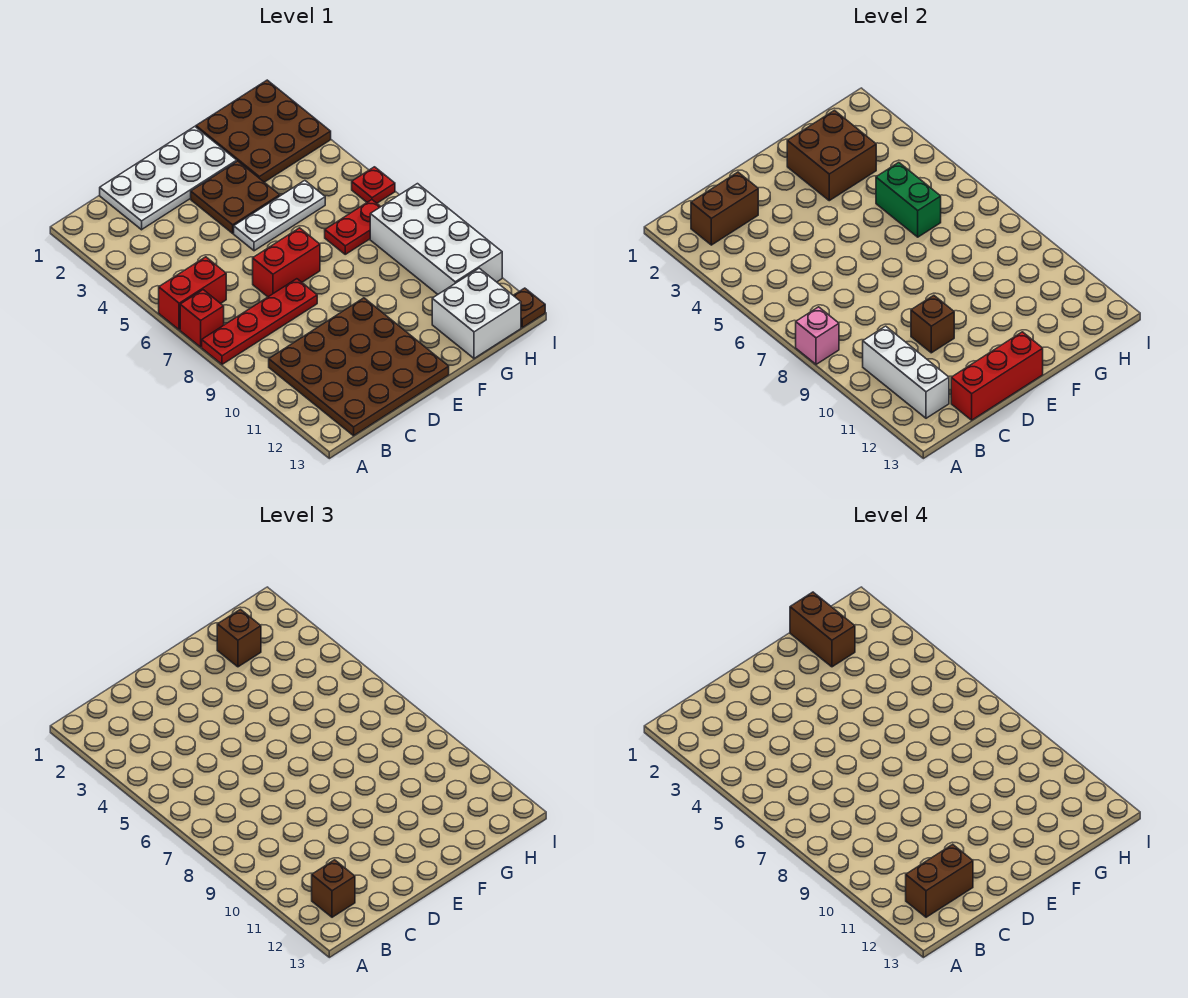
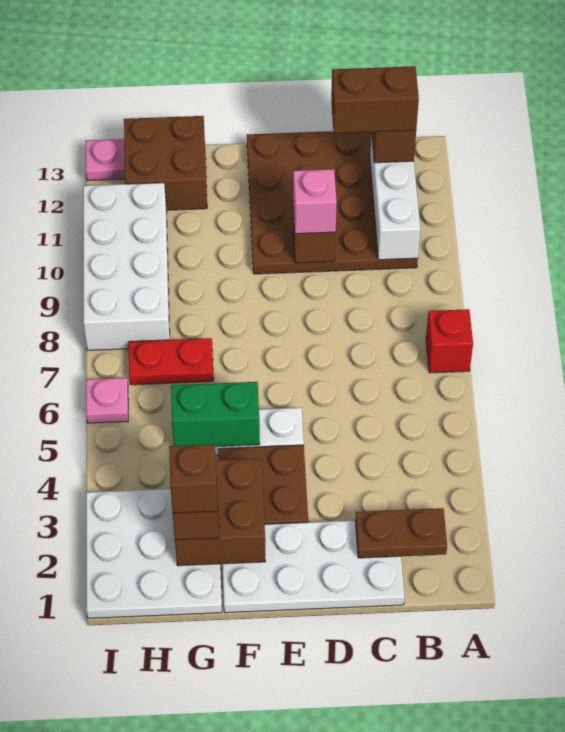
red brick A6:B6 level 1 -> none
red plate A8:D8 level 1 -> none
pink brick A8 level 2 -> pink brick D10 level 3
brown brick B2:C2 level 2 -> brown plate B2:C2 level 2
red brick C13:E13 level 2 -> none
red brick D7:E7 level 1 -> none
brown plate G1:I3 level 1 -> white plate G1:I3 level 1
brown brick G1:G2 level 4 -> brown brick G2 level 4
green brick G5:G6 level 2 -> green brick F5:G5 level 2
white brick G12:H13 level 1 -> brown brick G12:H13 level 1
red plate I6 level 1 -> pink plate I6 level 1
brown plate I13 level 1 -> pink plate I13 level 1

